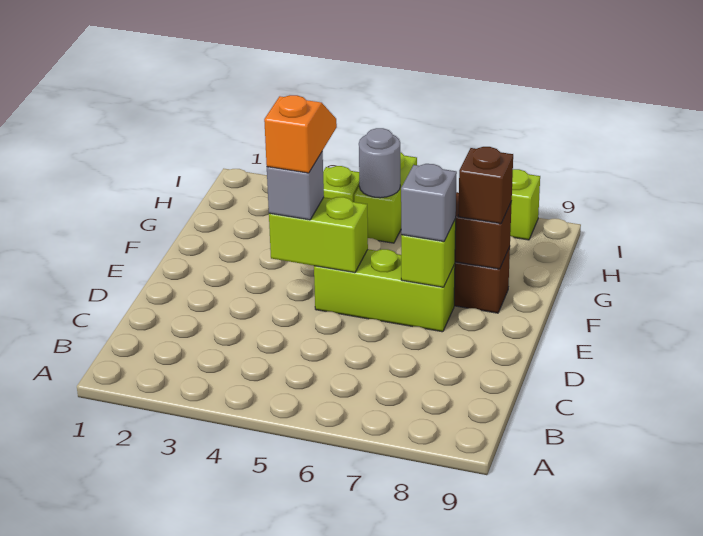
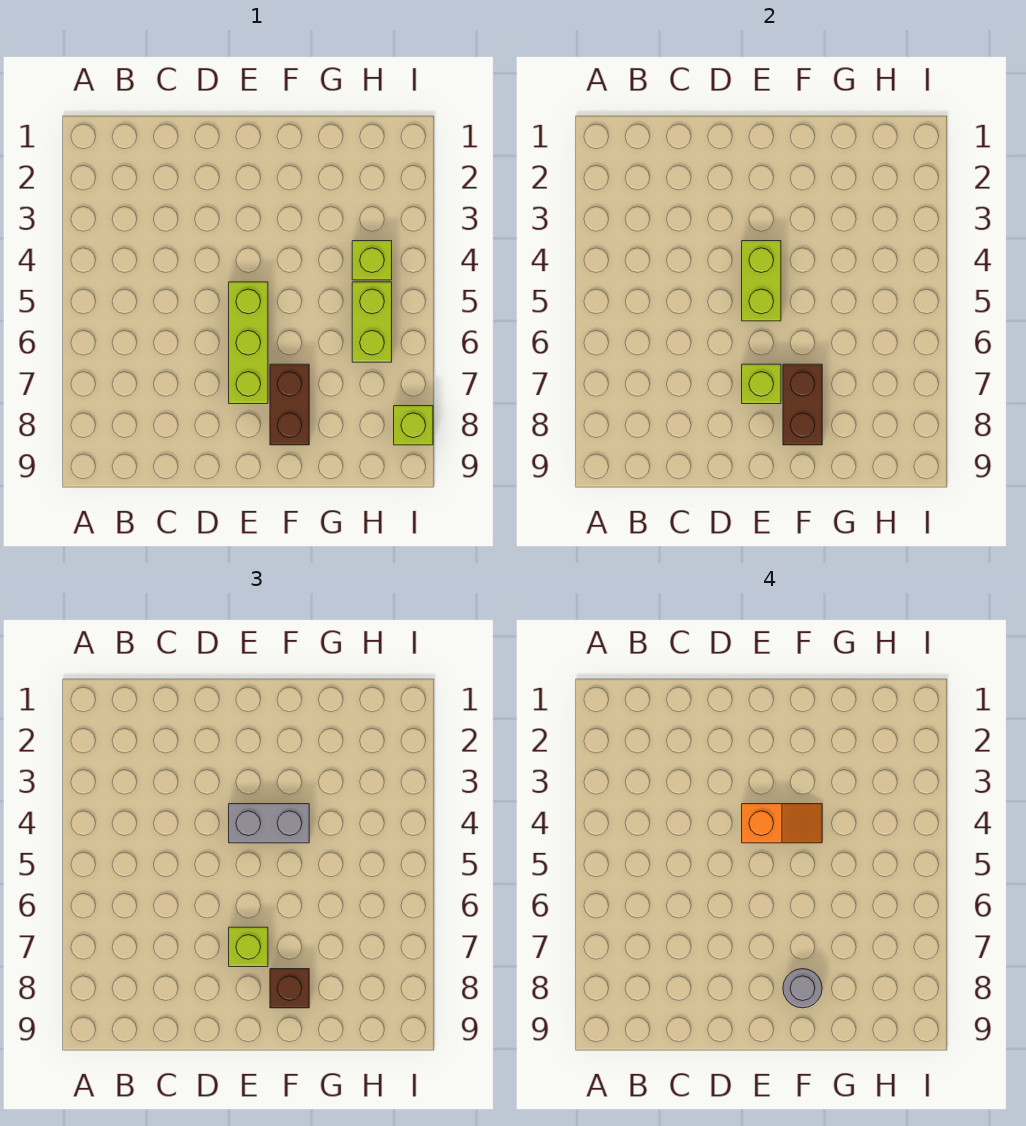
grey brick E4 level 3 -> grey brick E4:F4 level 3
grey brick E7 level 3 -> lime brick E7 level 3
lime brick H5:I5 level 1 -> lime brick H5:H6 level 1
grey round brick H5 level 2 -> grey round brick F8 level 4

